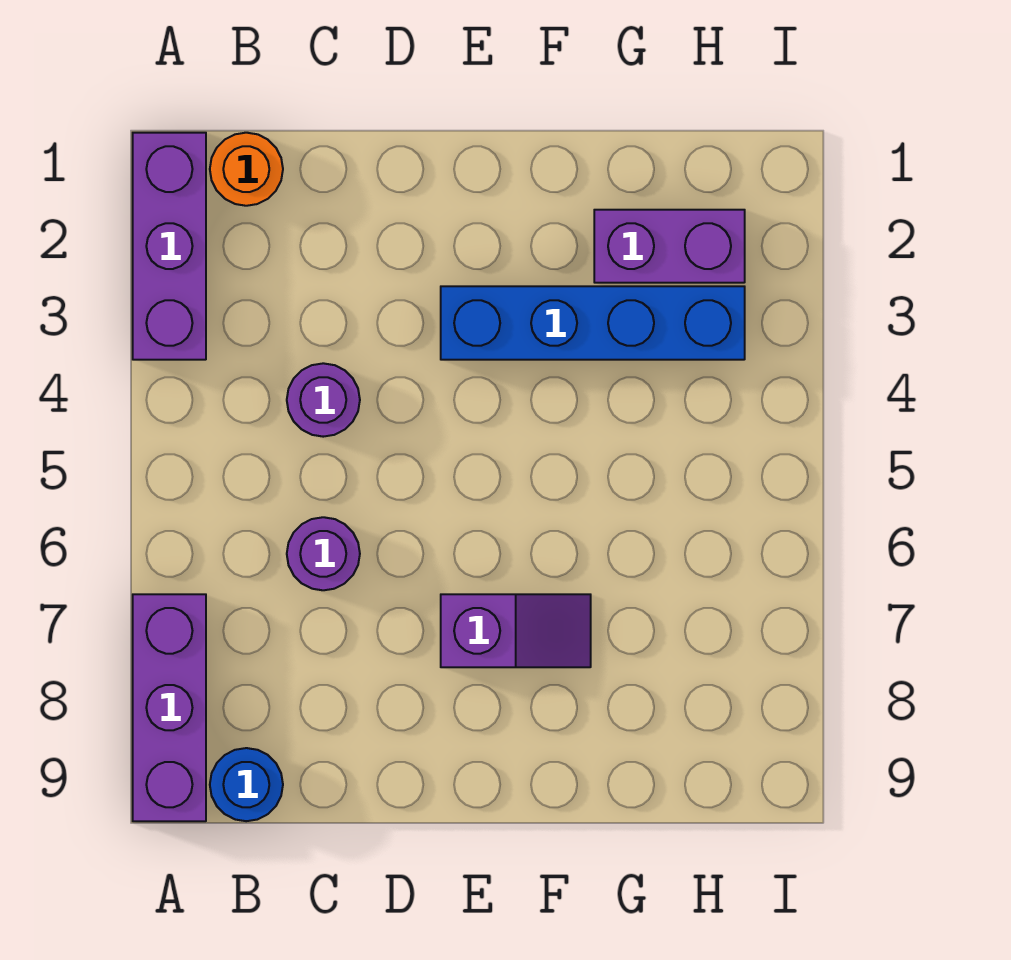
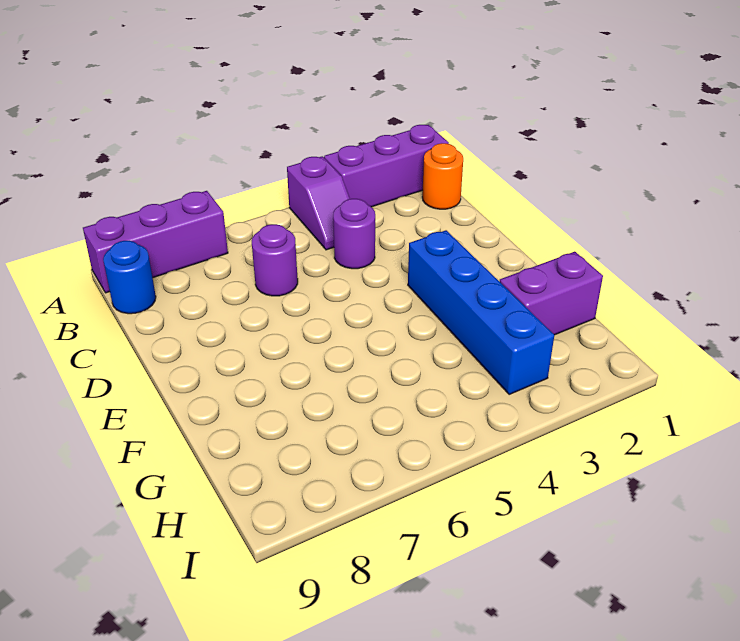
purple slope E7:F7 level 1 top E -> purple slope A4:B4 level 1 top A
purple brick G2:H2 level 1 -> purple brick G1:G2 level 1

